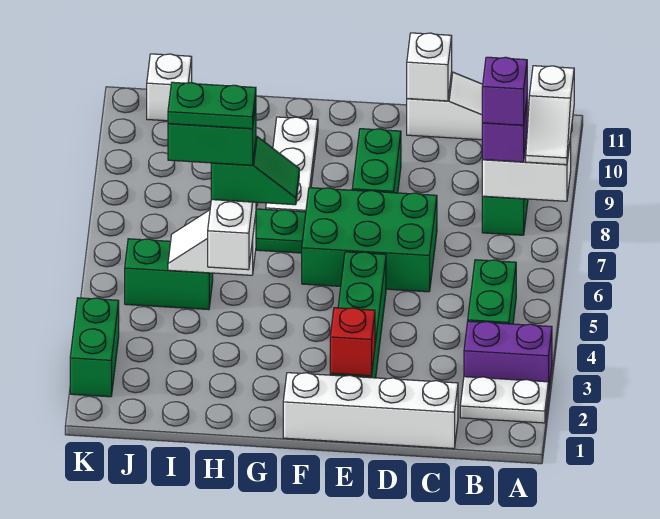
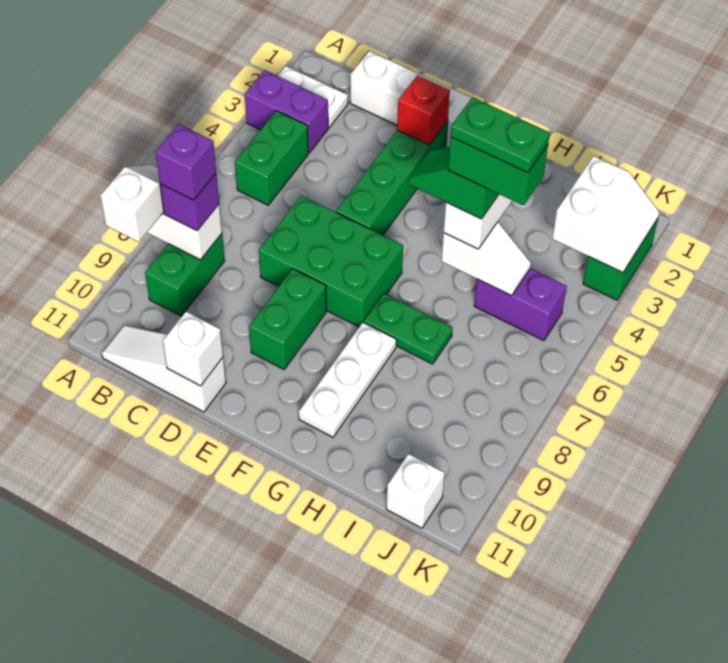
green brick I5:J5 level 1 -> purple brick I5:J5 level 1
none -> white slope J2:K3 level 2 top J

